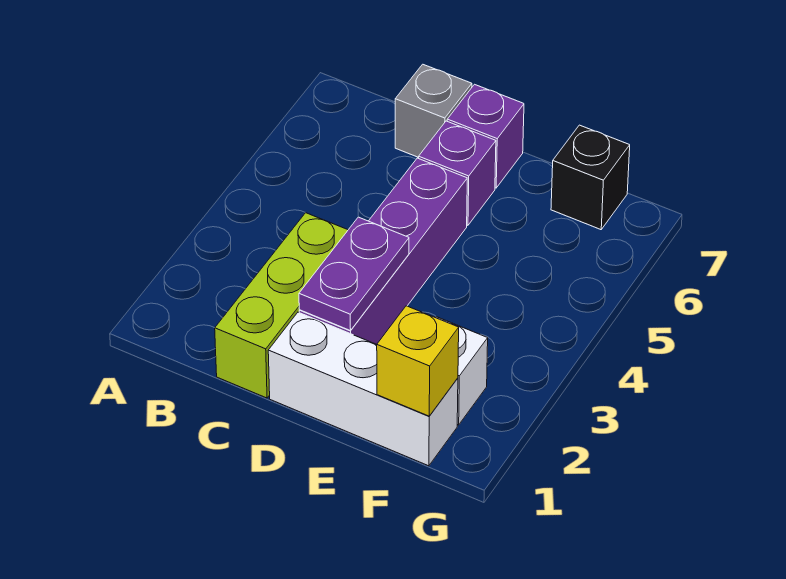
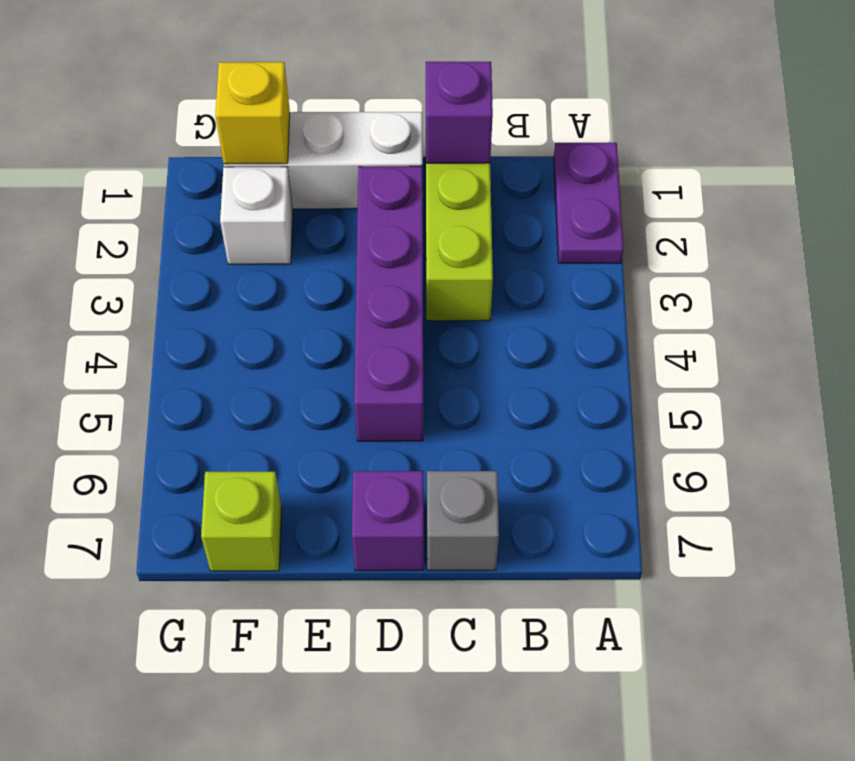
purple plate D2:D3 level 2 -> purple plate A1:A2 level 1
purple brick D6 level 1 -> purple brick C1 level 2
black brick F7 level 1 -> lime brick F7 level 1

